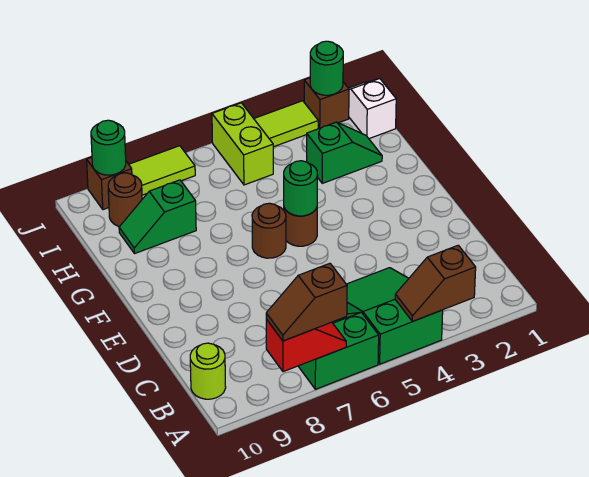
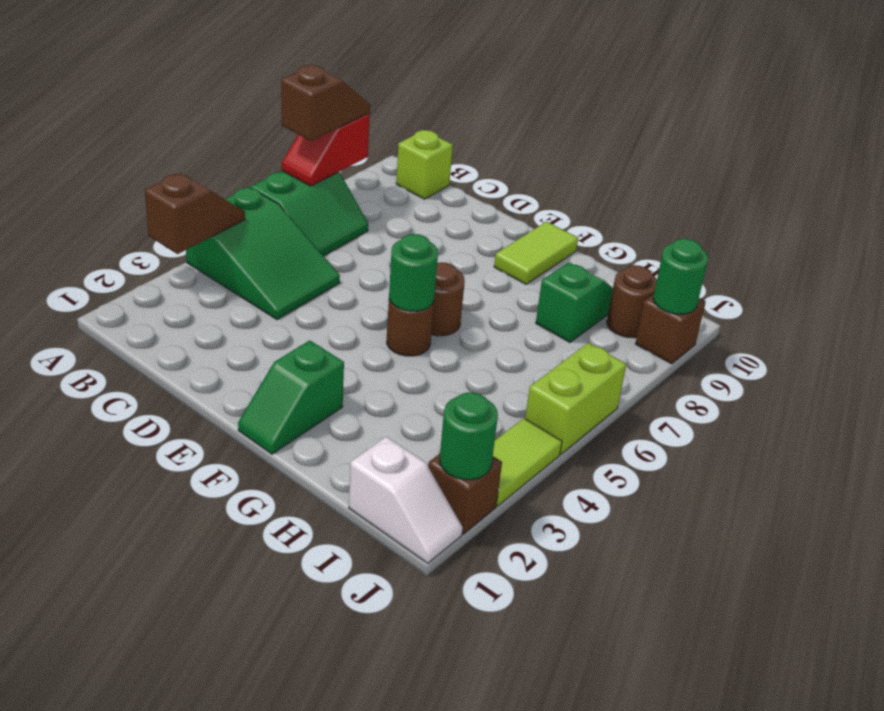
lime round brick B10 level 1 -> lime brick B10 level 1
green slope H2:H3 level 1 top 3 -> green slope F1:F2 level 1 top 2
lime brick I5:J5 level 1 -> lime brick J5:J6 level 1
lime tile J7:J8 level 1 -> lime tile F9:F10 level 1

